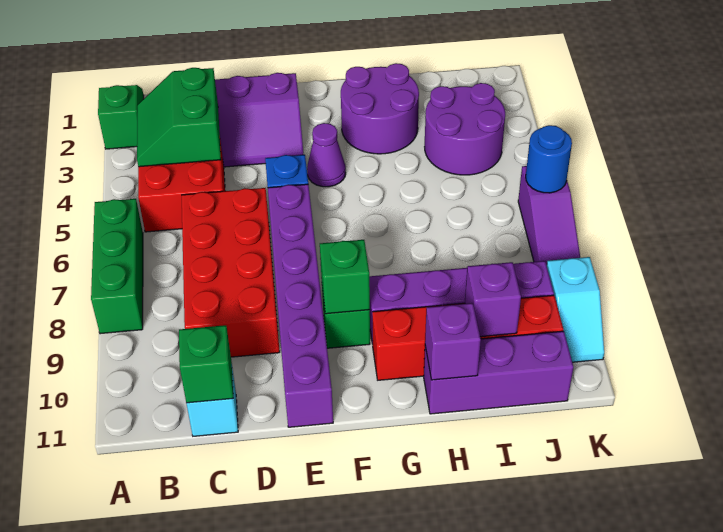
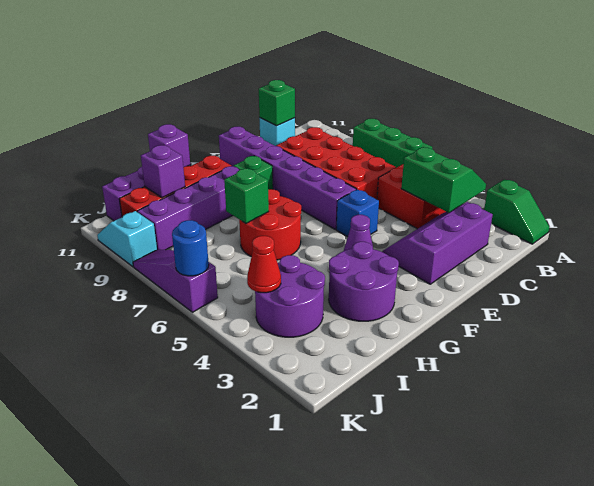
green brick F9 level 2 -> green brick H7 level 2
none -> red round brick G6:H7 level 1
none -> red cone J4 level 2

